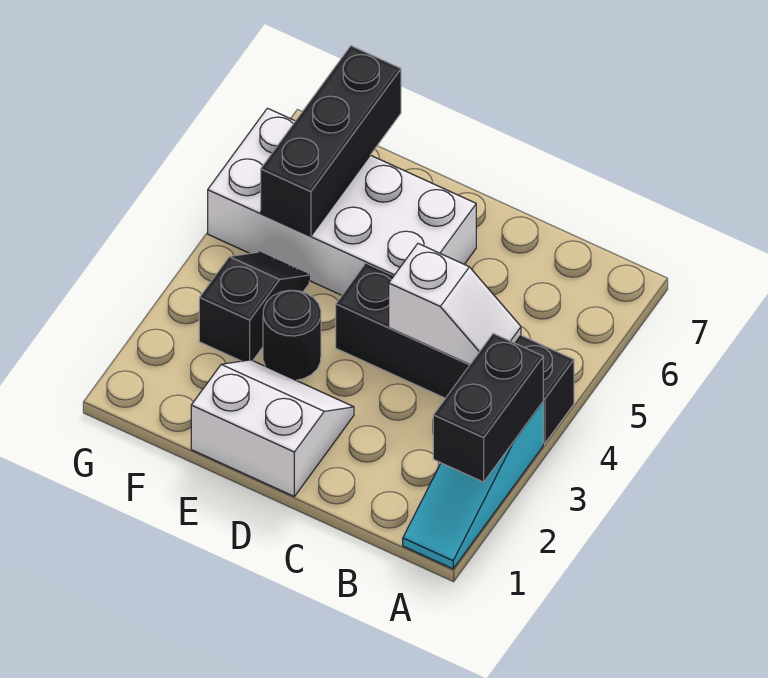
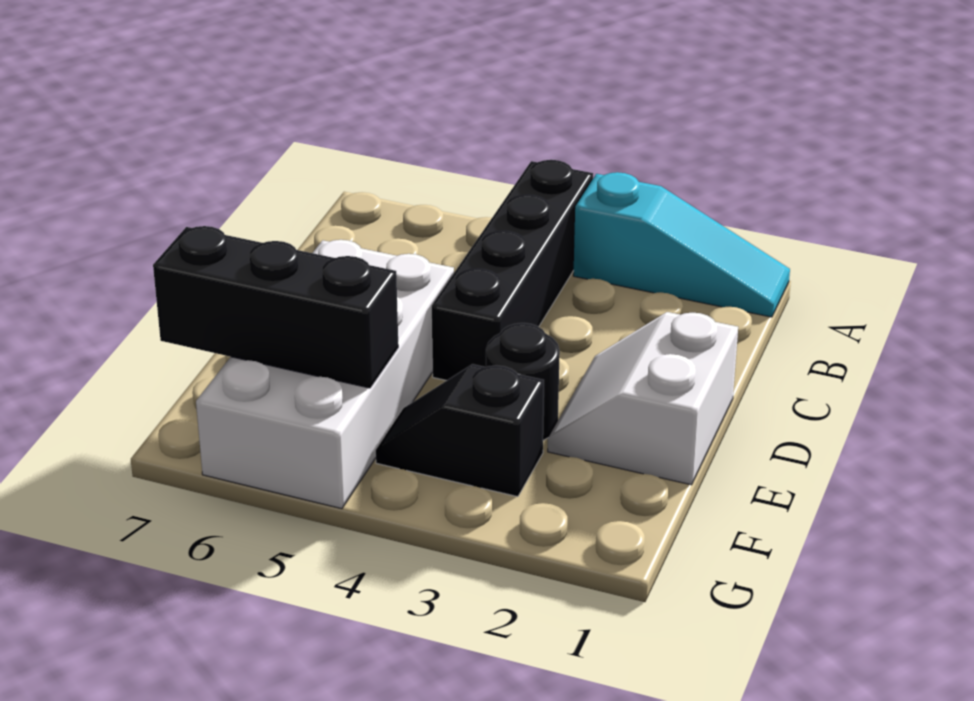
black brick A2:A3 level 2 -> none
white slope B4:C4 level 2 top C -> none

